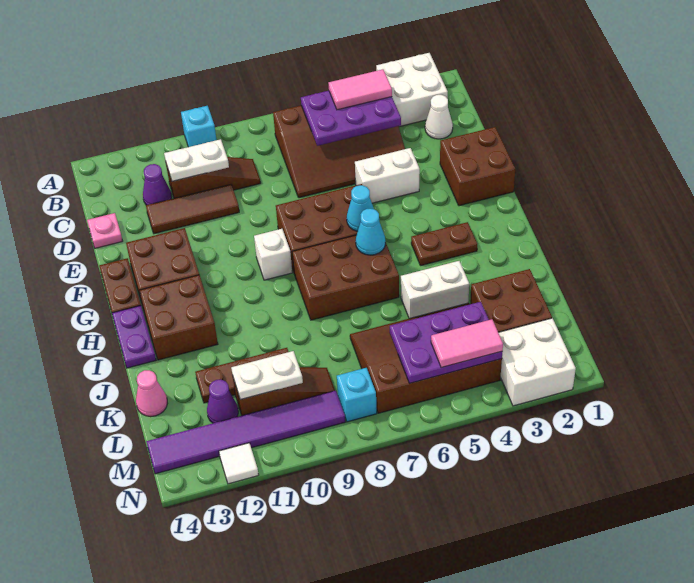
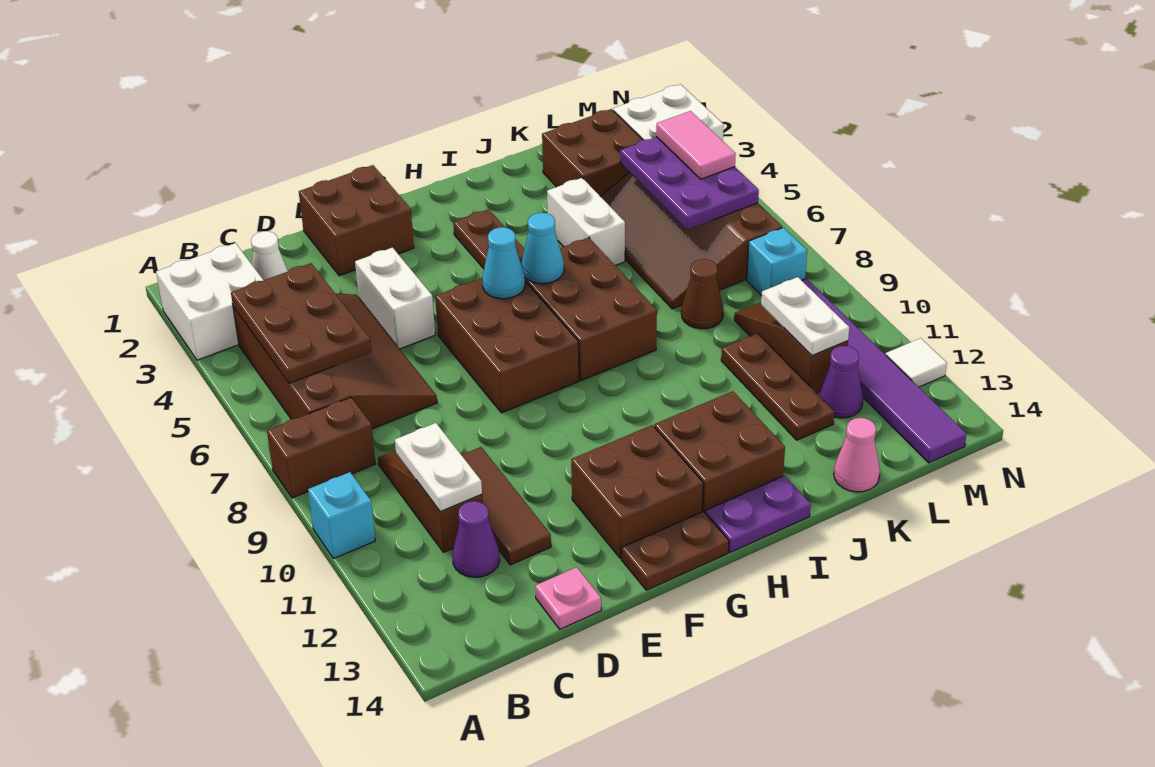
none -> brown brick A8:B8 level 1
purple plate B4:C6 level 2 -> brown plate B4:C6 level 2
pink tile B4:B5 level 3 -> none
white brick G9 level 1 -> none
none -> brown cone K8 level 1

